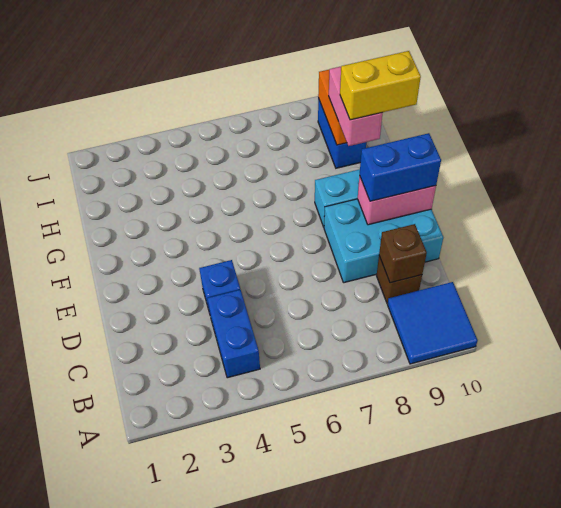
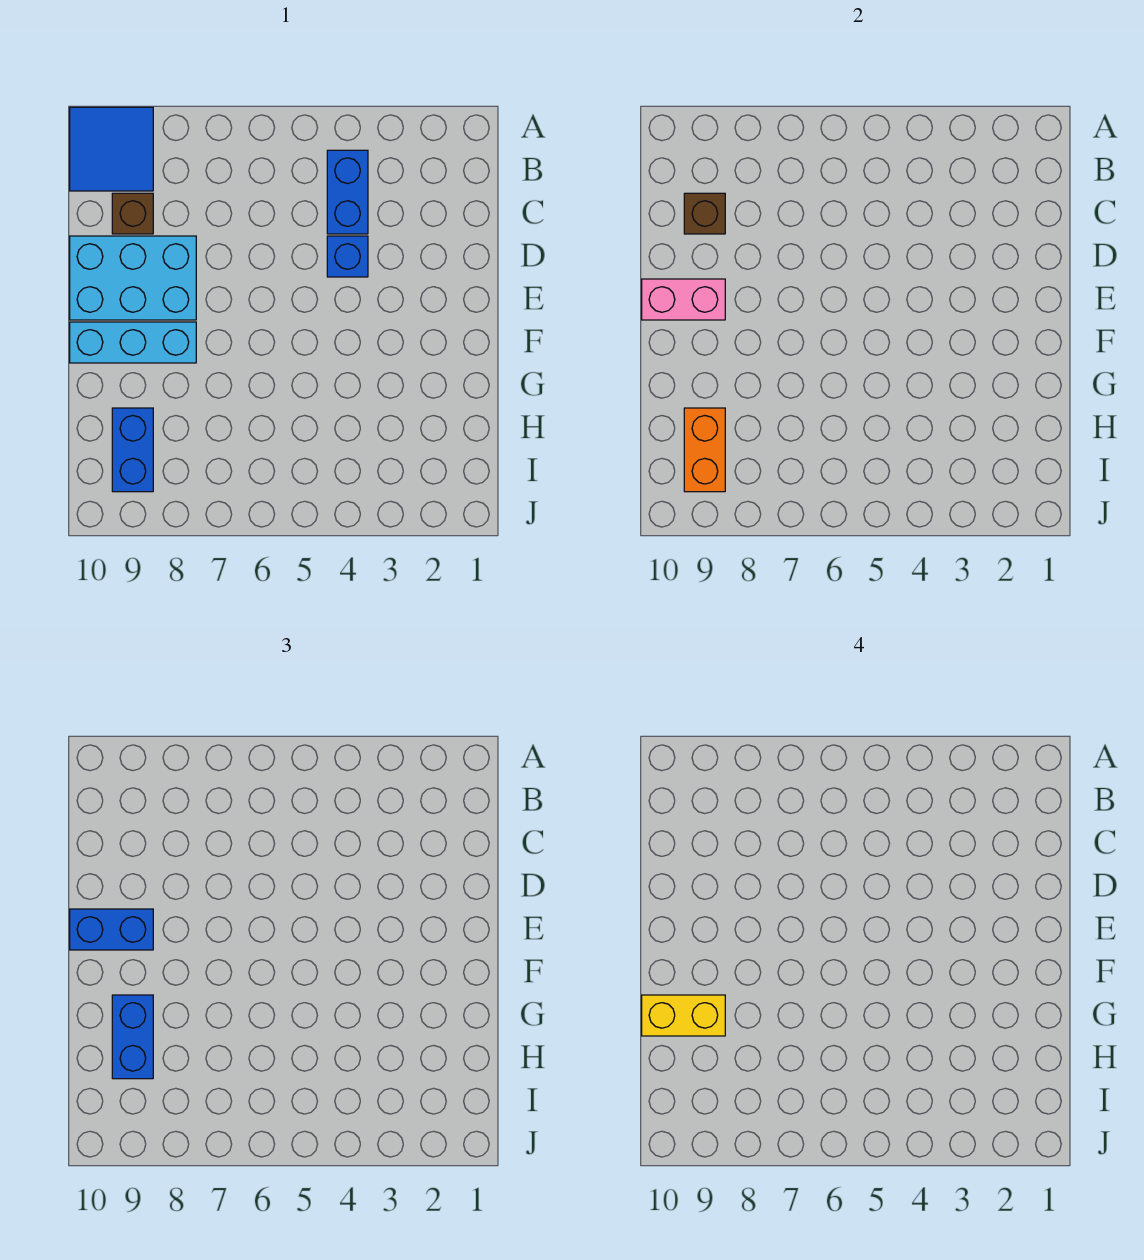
pink brick G9:H9 level 3 -> blue brick G9:H9 level 3

